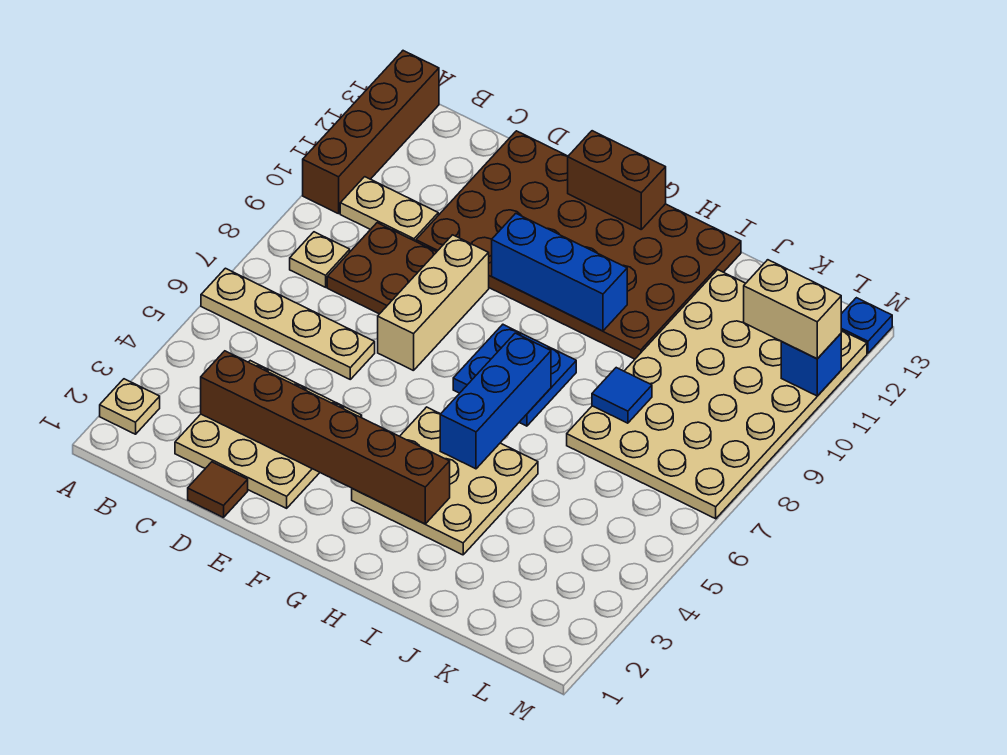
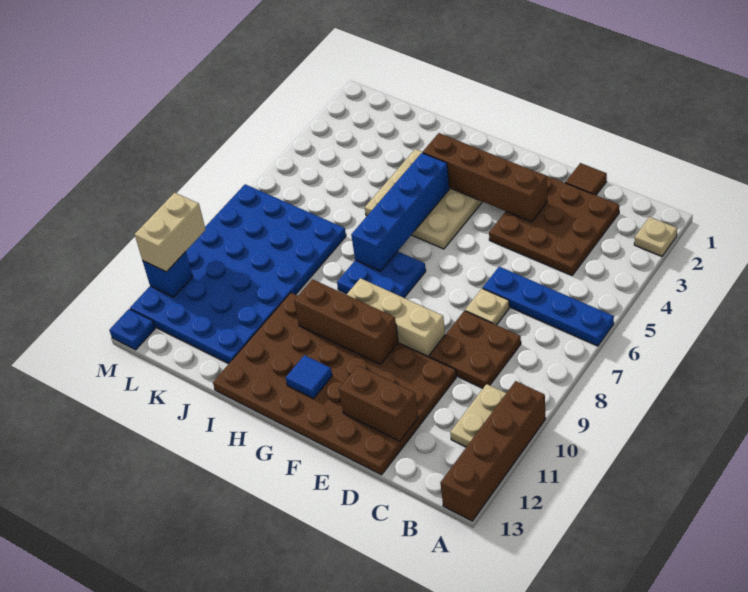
tan plate A6:D6 level 1 -> blue plate A6:D6 level 1
tan plate B8 level 1 -> tan plate D7 level 1
tan plate B10:C10 level 1 -> tan plate B10:B11 level 1
tan plate C2:E4 level 1 -> brown plate C2:E4 level 1
brown brick C3:H3 level 2 -> brown brick E3:H3 level 2
tan brick E7:E9 level 1 -> tan brick E9:G9 level 1
blue brick F10:H10 level 2 -> brown brick F10:H10 level 2
brown brick F13:G13 level 2 -> brown brick D12:E12 level 2
blue brick H5:H7 level 2 -> blue brick H4:H7 level 2
tan plate J7:M12 level 1 -> blue plate J7:M12 level 1
blue tile J8 level 2 -> blue tile G12 level 2
tan brick L11:M11 level 3 -> tan brick M10:M11 level 3

